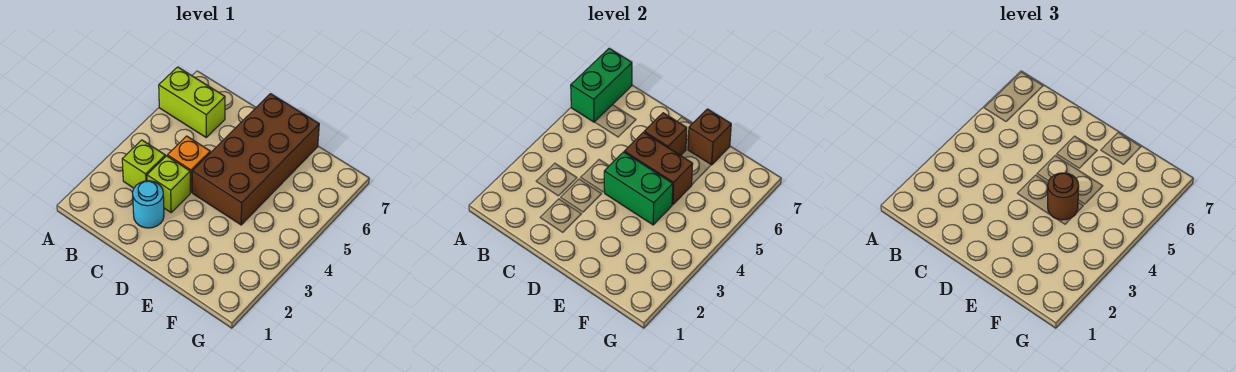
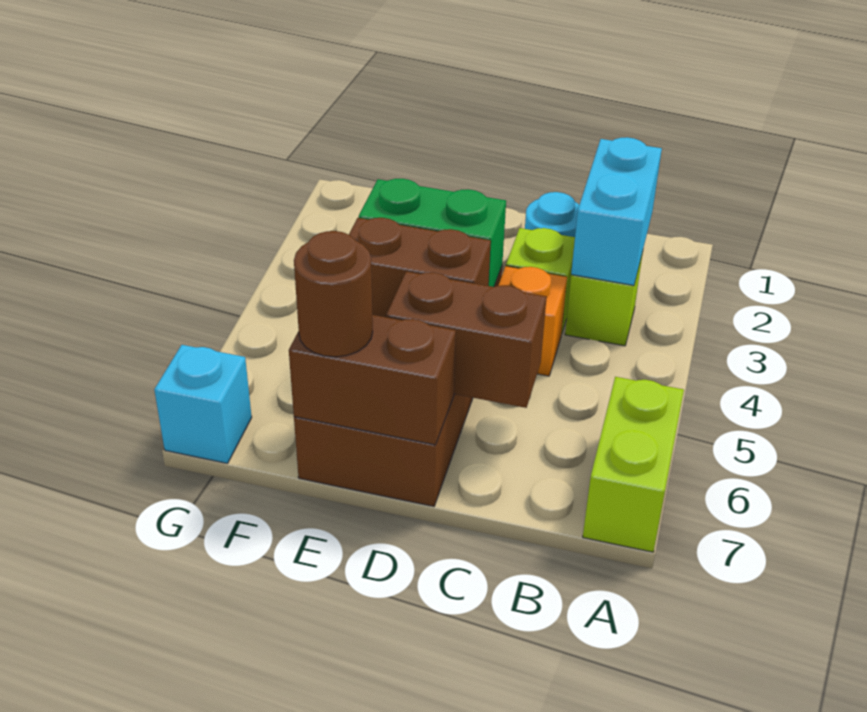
lime brick A6:B6 level 1 -> lime brick A6:A7 level 1
green brick A6:A7 level 2 -> none
none -> cyan brick B2:B3 level 2
brown brick D6 level 2 -> brown brick C6:D6 level 2
brown round brick E4 level 3 -> brown round brick E7 level 3
brown brick E7 level 2 -> brown brick D7:E7 level 2
none -> cyan brick G7 level 1

